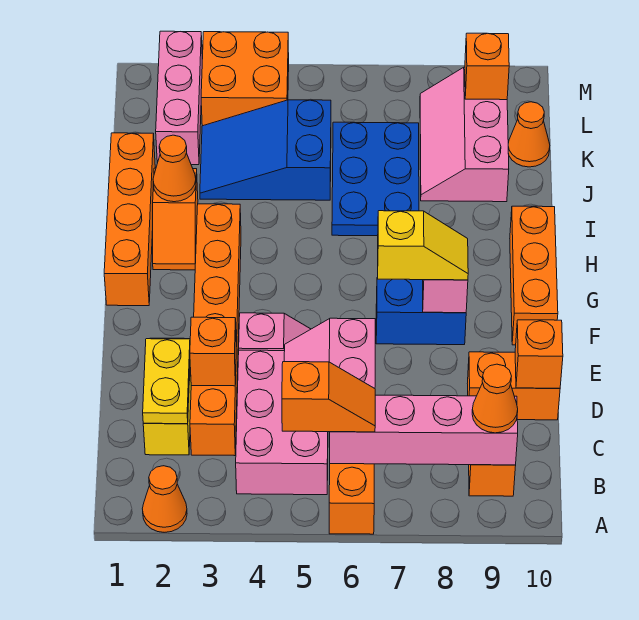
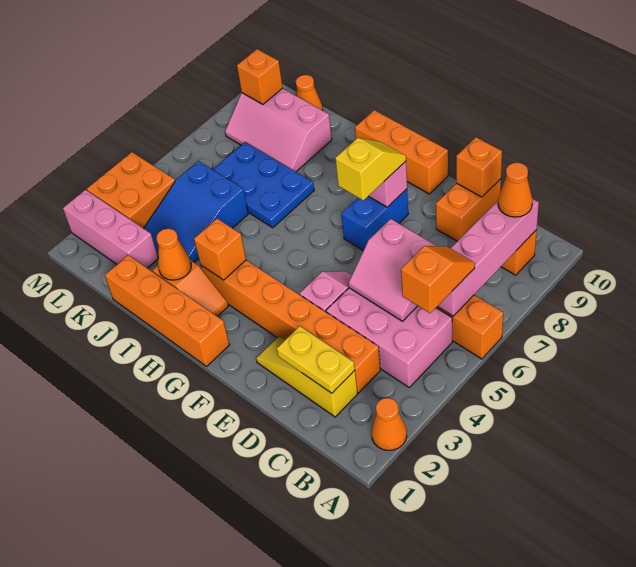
orange brick D3 level 2 -> orange brick H3 level 2

